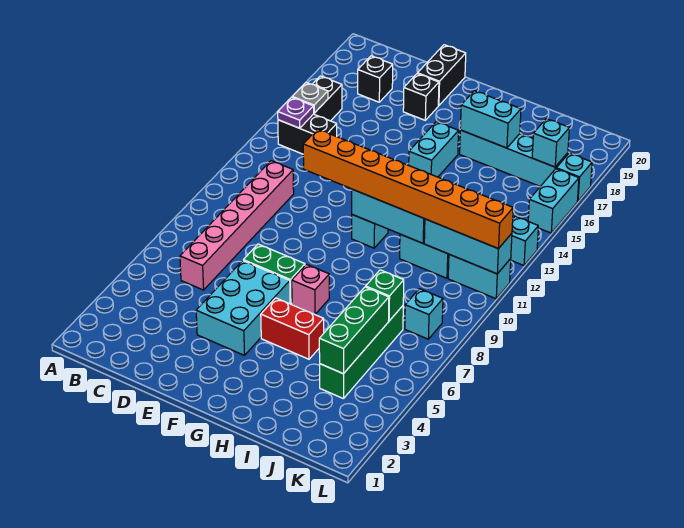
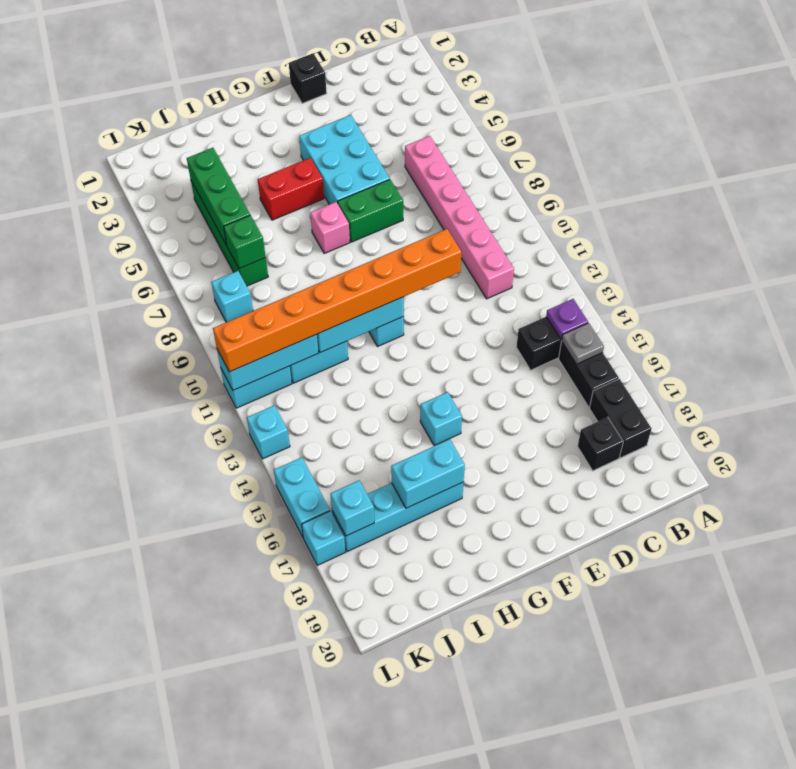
black brick E18 level 1 -> black brick E1 level 1
black brick E19:E20 level 1 -> black brick B17:B18 level 1
cyan brick G15:G16 level 1 -> cyan brick G15 level 1

